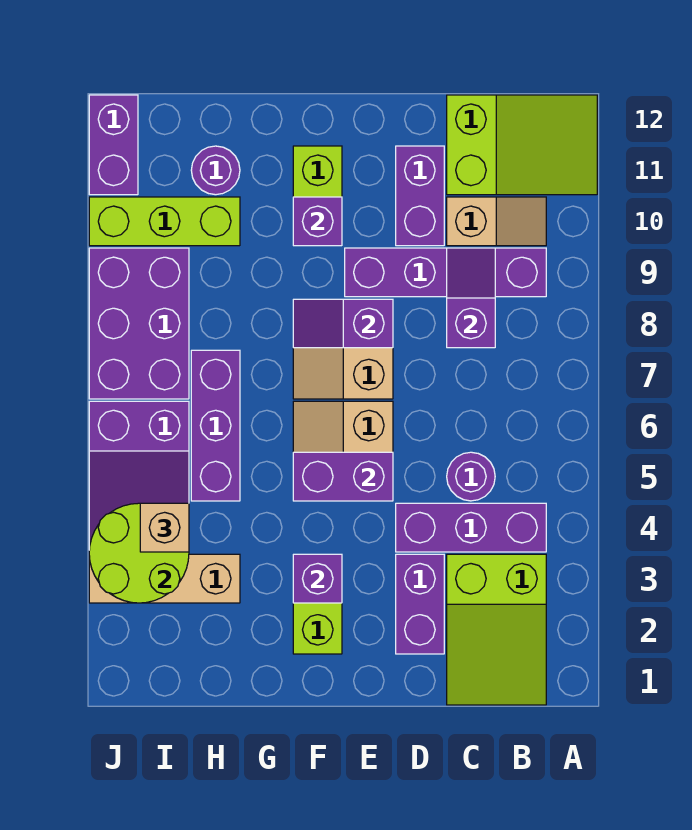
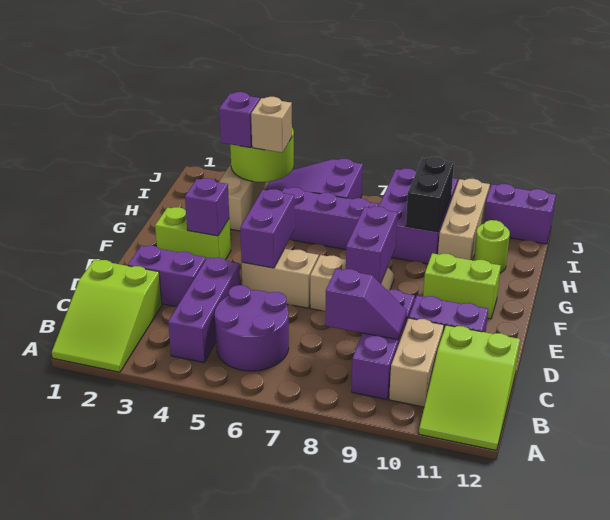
lime slope B1:C3 level 1 top 3 -> lime slope A1:C2 level 1 top C
purple brick B9:E9 level 1 -> purple brick B9:D9 level 1
tan slope B10:C10 level 1 top C -> tan brick B10:C10 level 1
purple round brick C5 level 1 -> purple round brick B5:C6 level 1
purple slope E8:F8 level 2 top E -> purple brick E8:F8 level 2
purple brick F10 level 2 -> purple brick I3 level 3
none -> black brick H9:I9 level 2
lime brick H10:J10 level 1 -> tan brick H10:J10 level 1
purple round brick H11 level 1 -> lime round brick H11 level 1
purple brick I7:J9 level 1 -> purple brick H8:J9 level 1

